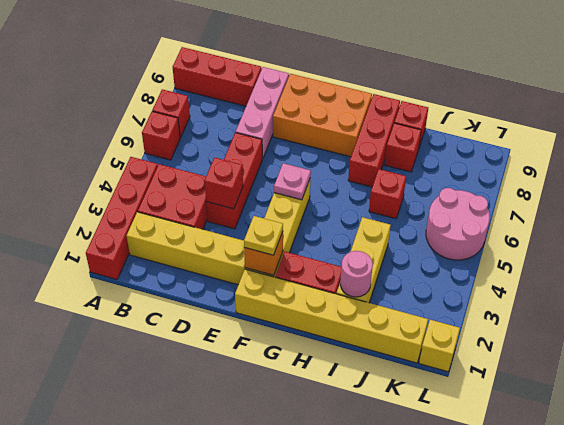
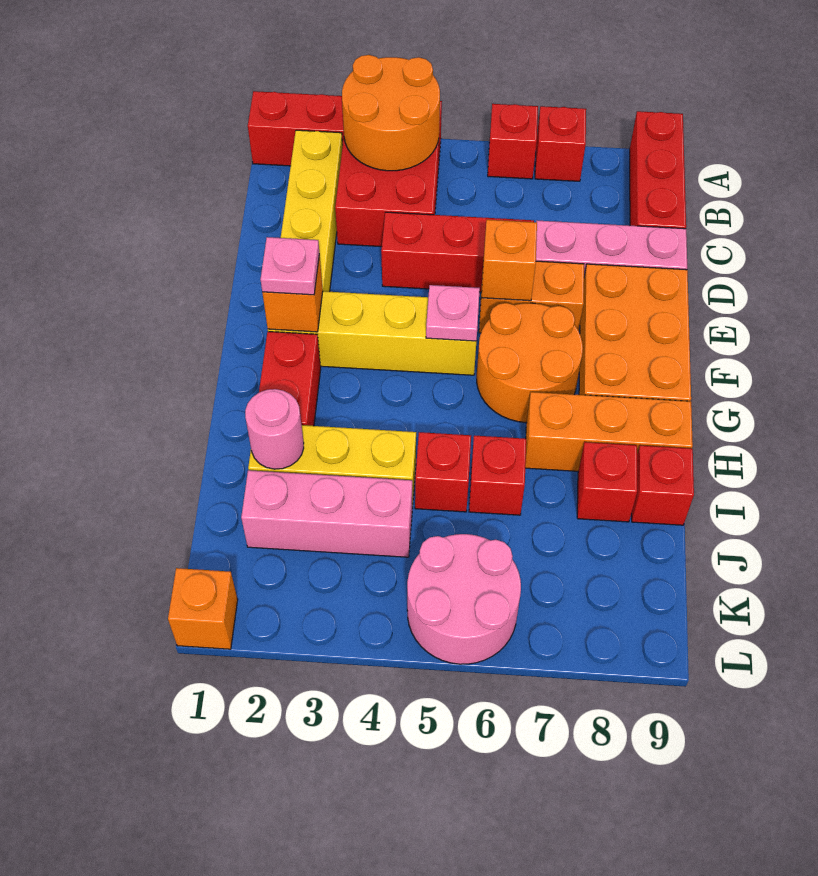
none -> orange round brick A3:B4 level 2
red brick D4 level 2 -> red brick I5 level 1
none -> orange brick E6:E7 level 1
none -> orange brick E6 level 2
yellow brick F1:K1 level 1 -> none
yellow plate F2 level 3 -> pink plate F2 level 3
none -> orange round brick F6:G7 level 1
red brick H7:H9 level 1 -> orange brick H7:H9 level 1
none -> pink brick J2:J4 level 1
yellow brick L1 level 1 -> orange brick L1 level 1

